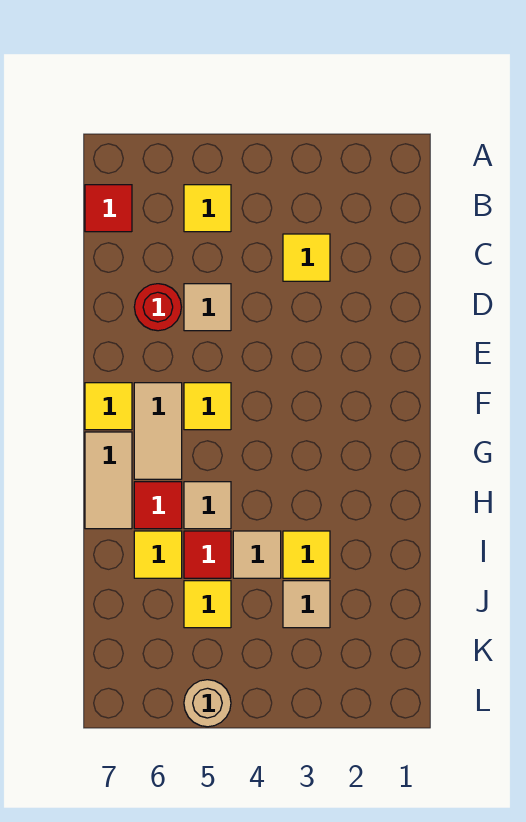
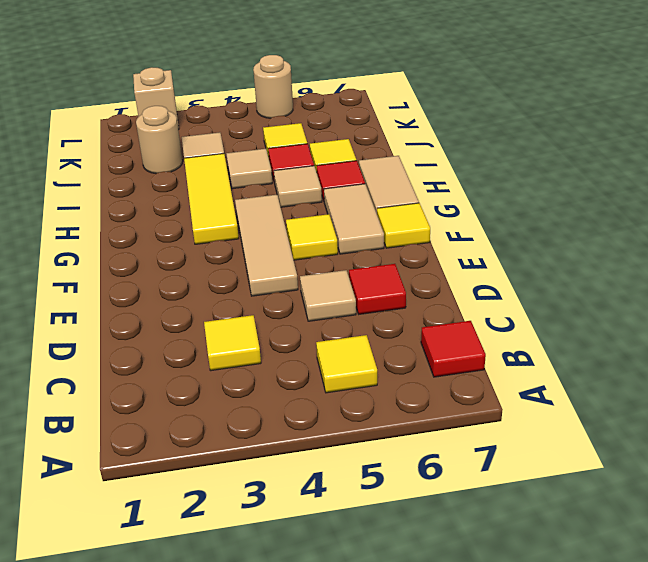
red round brick D6 level 1 -> red tile D6 level 1
none -> tan tile E4:G4 level 1
yellow tile I3 level 1 -> yellow tile G3:I3 level 1
none -> tan round brick J2 level 1
none -> tan brick L2 level 1

